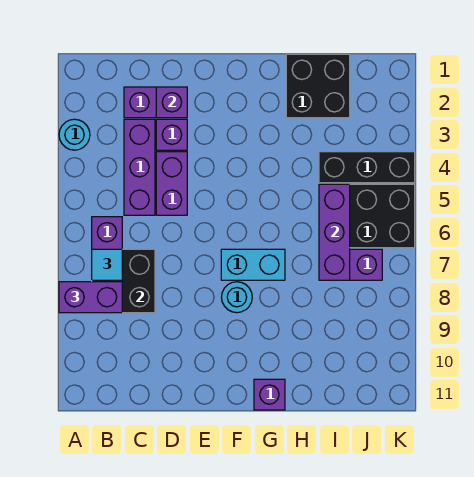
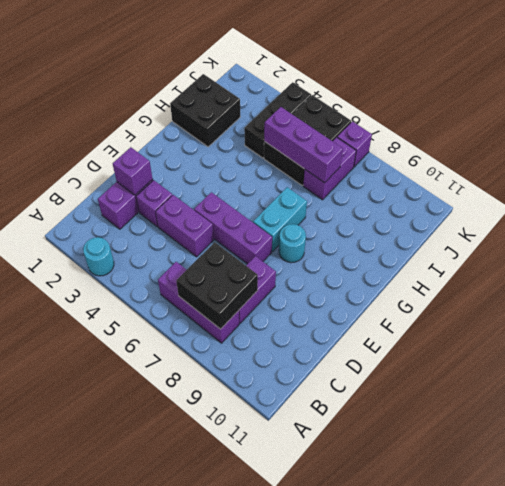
purple brick A8:B8 level 3 -> purple brick C8:D8 level 1
cyan tile B7 level 3 -> none
purple brick C3:C5 level 1 -> purple brick E5:E7 level 1
purple brick G11 level 1 -> purple brick K7 level 1

